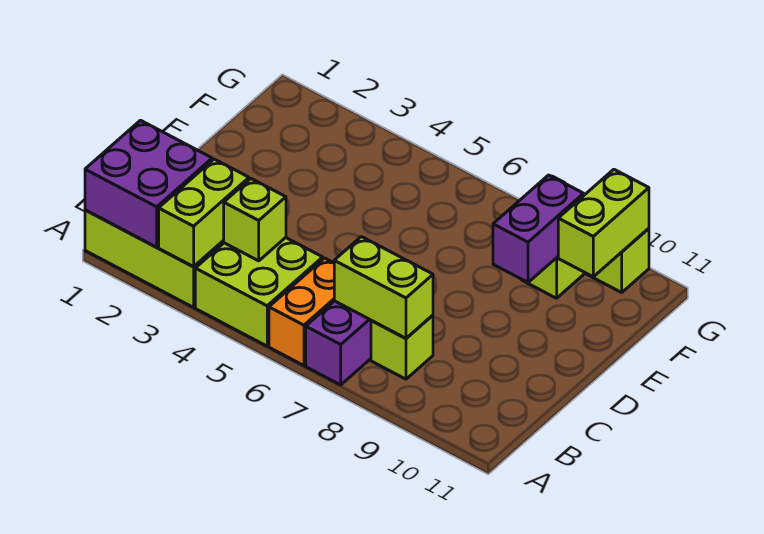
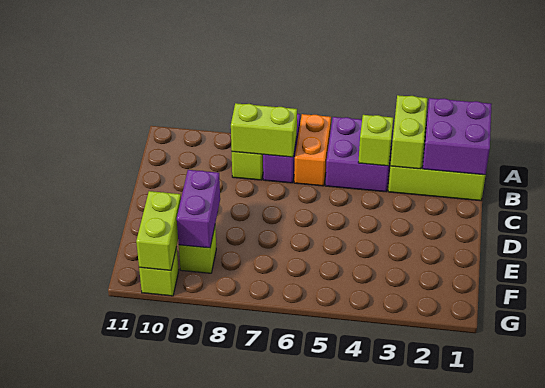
lime brick A4:B5 level 1 -> purple brick A4:B5 level 1

